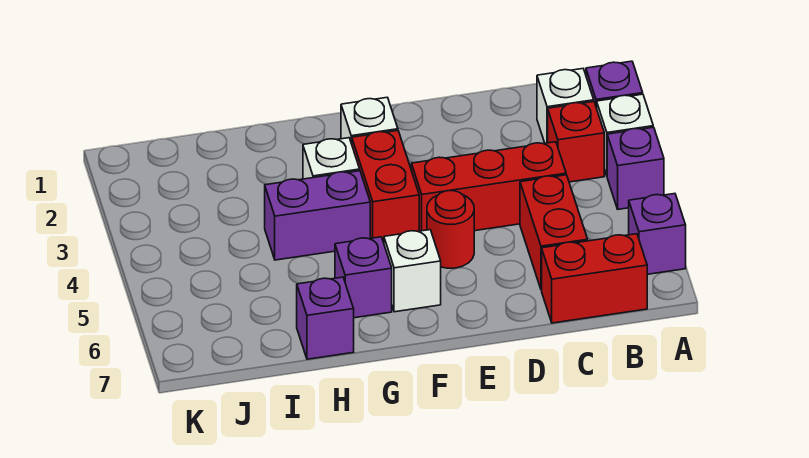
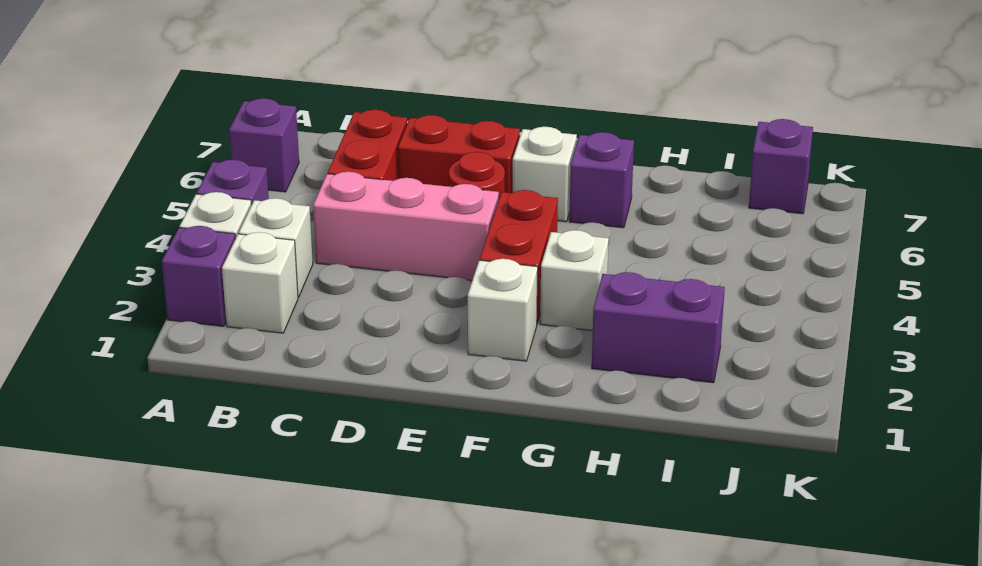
red brick B3 level 1 -> white brick B3 level 1
red brick B7:C7 level 1 -> red brick D6:E6 level 1
red brick C4:E4 level 1 -> pink brick C4:E4 level 1
purple brick G4:H4 level 1 -> purple brick H2:I2 level 1
purple brick H7 level 1 -> purple brick J7 level 1

